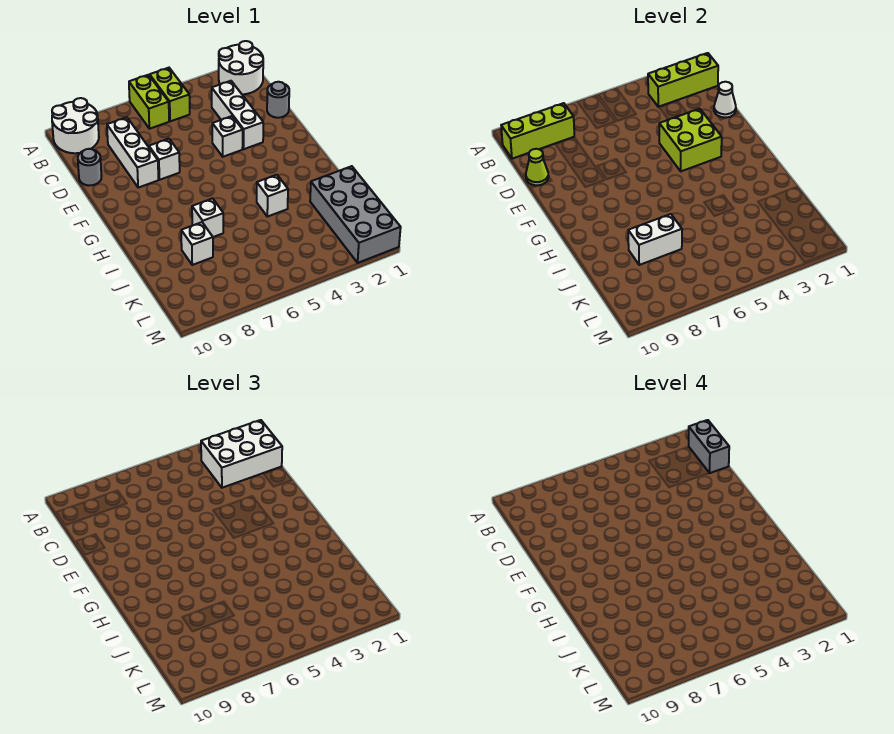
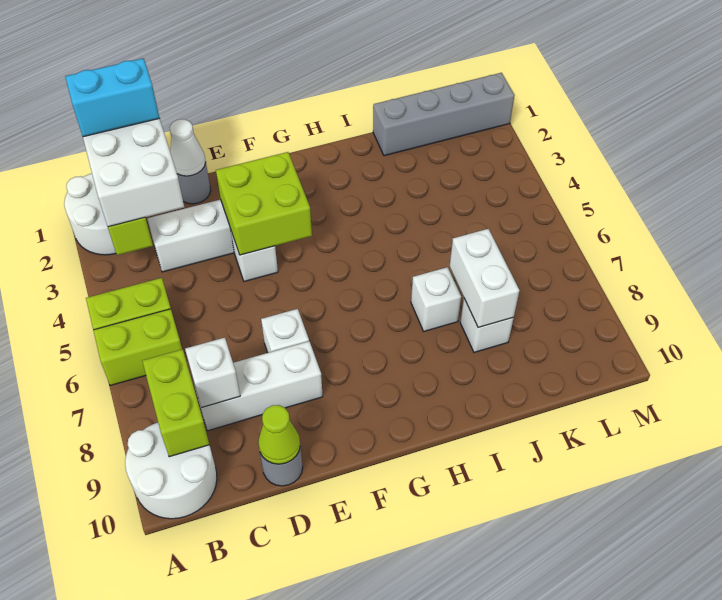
grey brick B1:C1 level 4 -> cyan brick B1:C1 level 4
lime brick B8:B10 level 2 -> lime brick B8:B9 level 2
white brick I4 level 1 -> white brick C8 level 2
grey brick J1:M2 level 1 -> grey brick J1:M1 level 1

